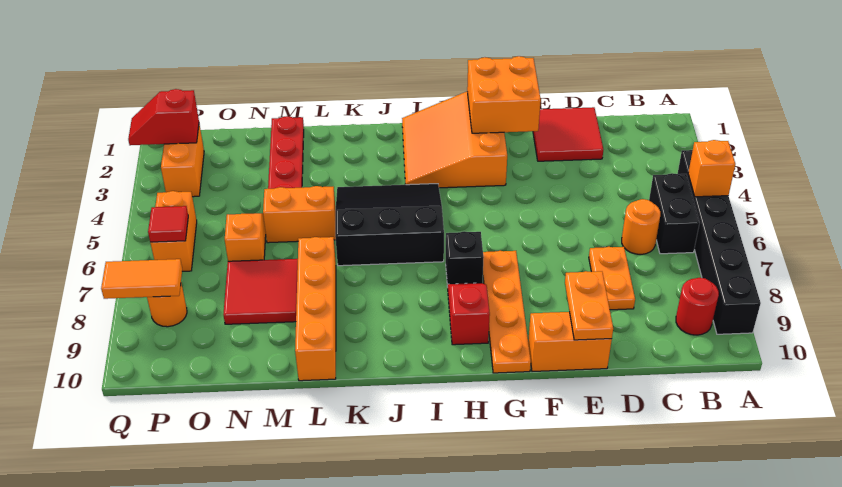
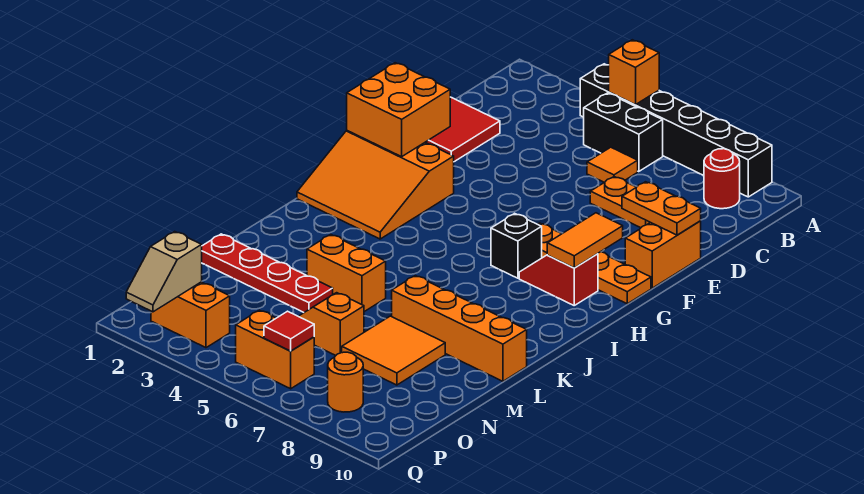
orange round brick C6 level 1 -> orange tile C6 level 1
black slope I4:K6 level 1 top 6 -> none
orange brick L5:M5 level 1 -> orange brick L4:L5 level 1
red tile M7:N8 level 1 -> orange tile M7:N8 level 1
red slope P2:Q2 level 2 top P -> tan slope P2:Q2 level 2 top P
orange tile P8:Q8 level 2 -> orange tile G9:H9 level 2

